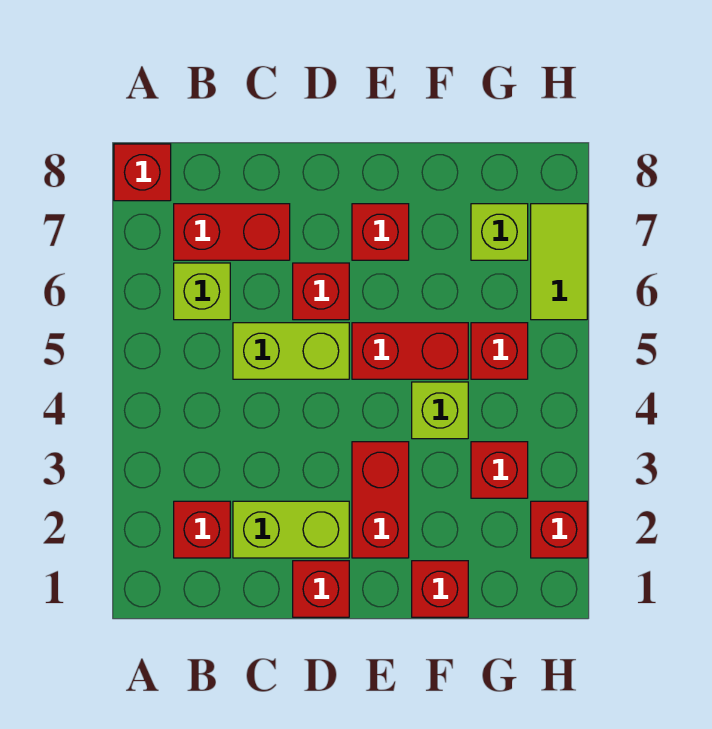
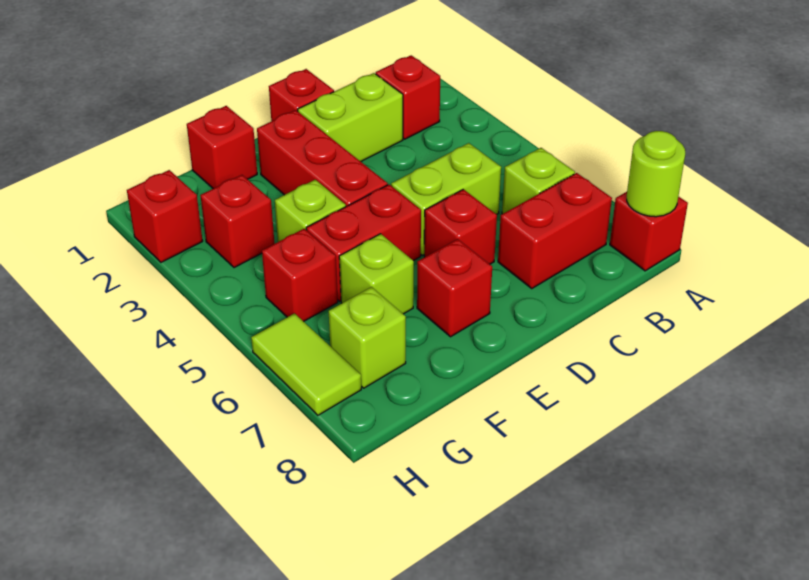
none -> lime round brick A8 level 2
red brick E2:E3 level 1 -> red brick E2:E4 level 1
none -> lime brick F6 level 1

